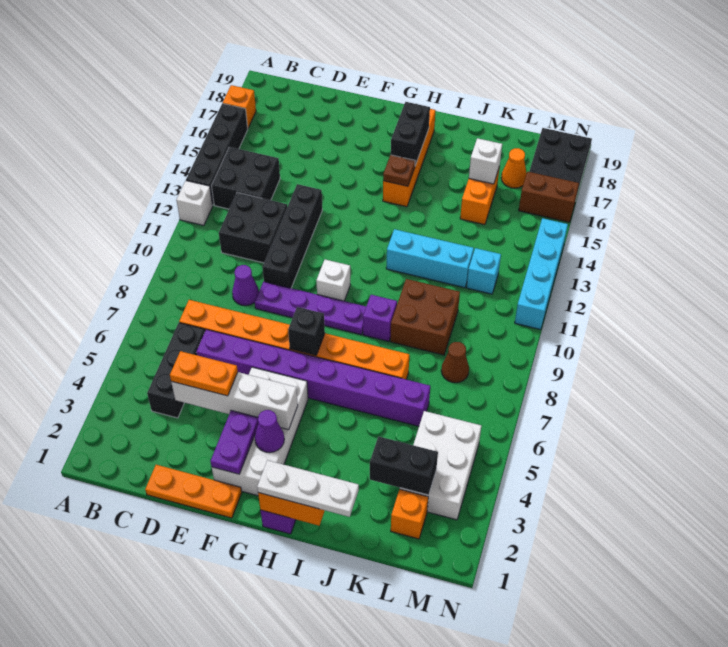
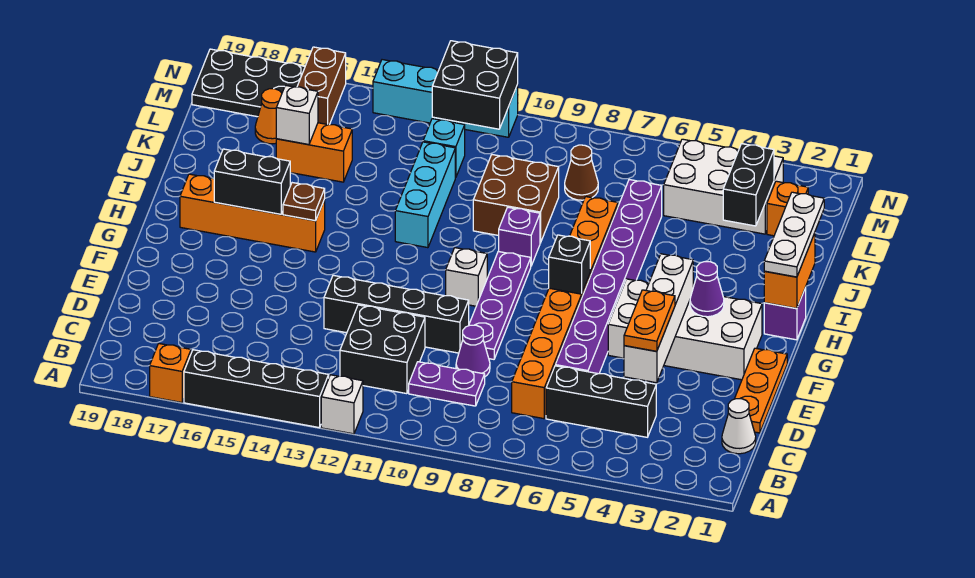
black brick B13:C14 level 1 -> black brick M11:N12 level 2
none -> white cone C1 level 1
purple plate F2:F3 level 2 -> purple plate C9:C10 level 1

